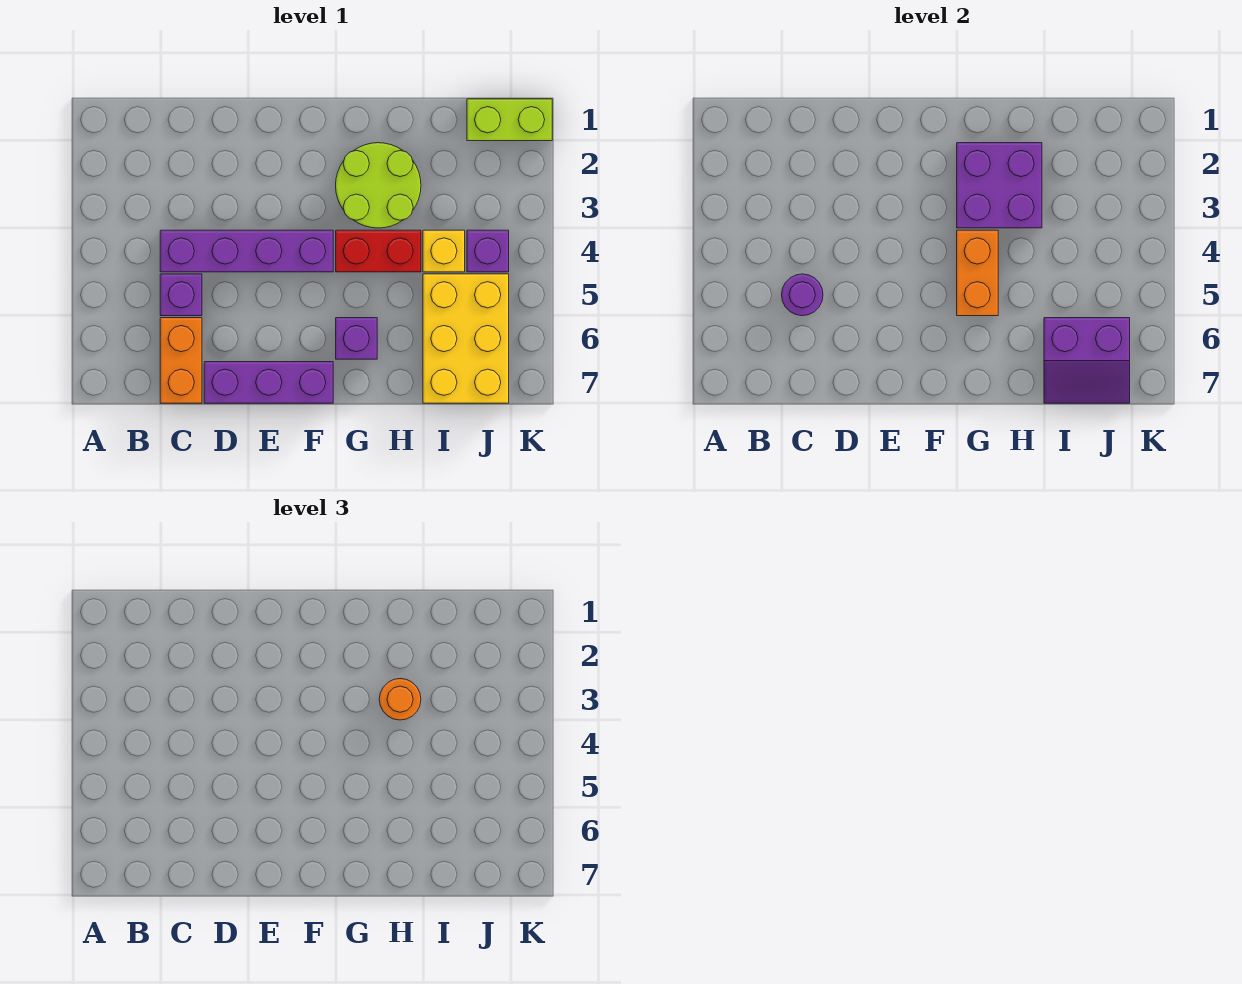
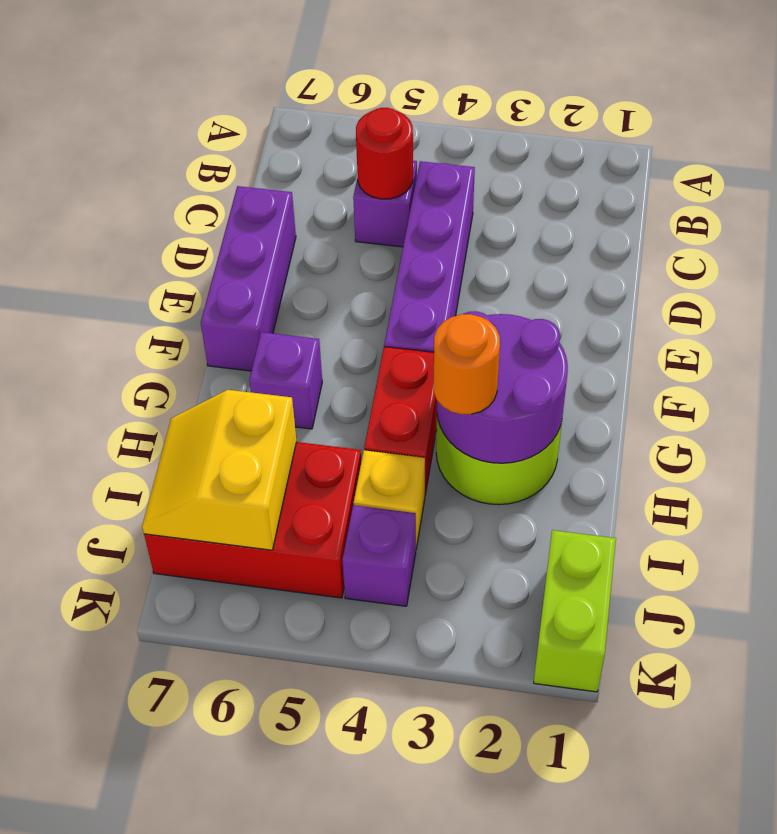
purple round brick C5 level 2 -> red round brick C5 level 2
orange brick C6:C7 level 1 -> none
purple brick G2:H3 level 2 -> purple round brick G2:H3 level 2
orange brick G4:G5 level 2 -> none
yellow brick I5:J7 level 1 -> red brick I5:J7 level 1
purple slope I6:J7 level 2 top 6 -> yellow slope I6:J7 level 2 top 6

